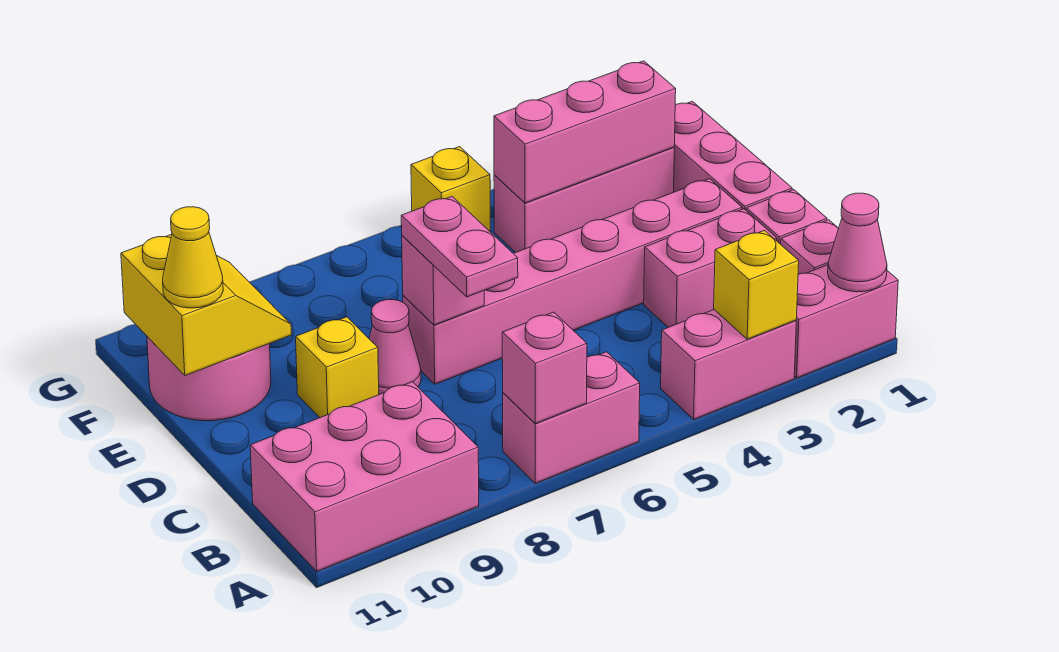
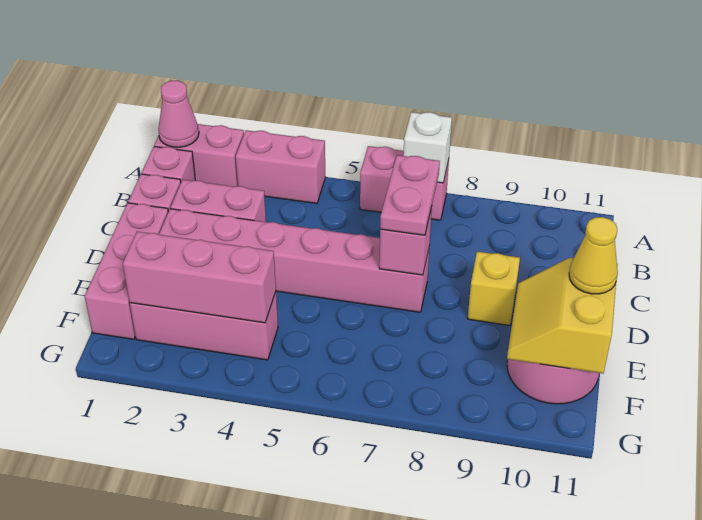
yellow brick A3 level 2 -> none
pink brick A7 level 2 -> white brick A7 level 2
pink brick A9:B11 level 1 -> none
pink cone D8 level 1 -> none
yellow brick G5 level 1 -> none

